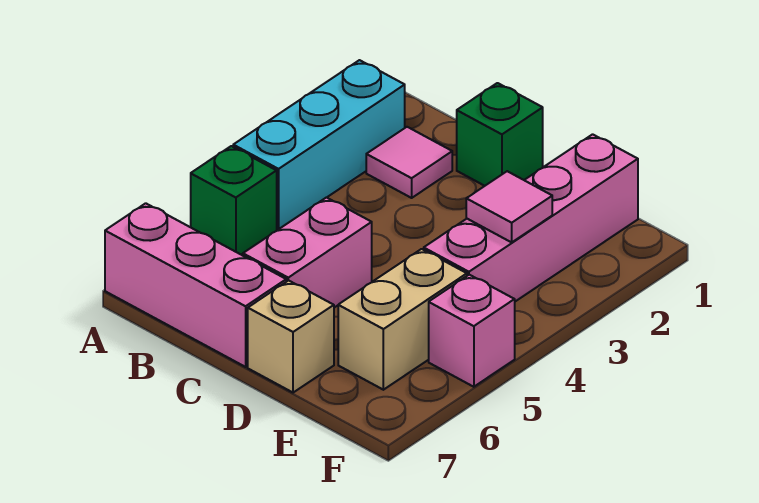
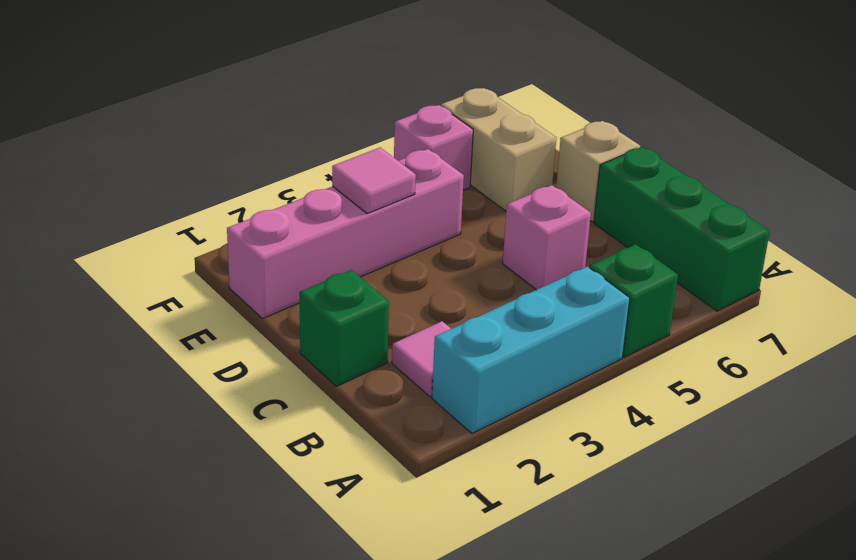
pink brick A7:C7 level 1 -> green brick A7:C7 level 1
pink brick C5:C6 level 1 -> pink brick C5 level 1
tan brick E5:E6 level 1 -> tan brick E6:F6 level 1

